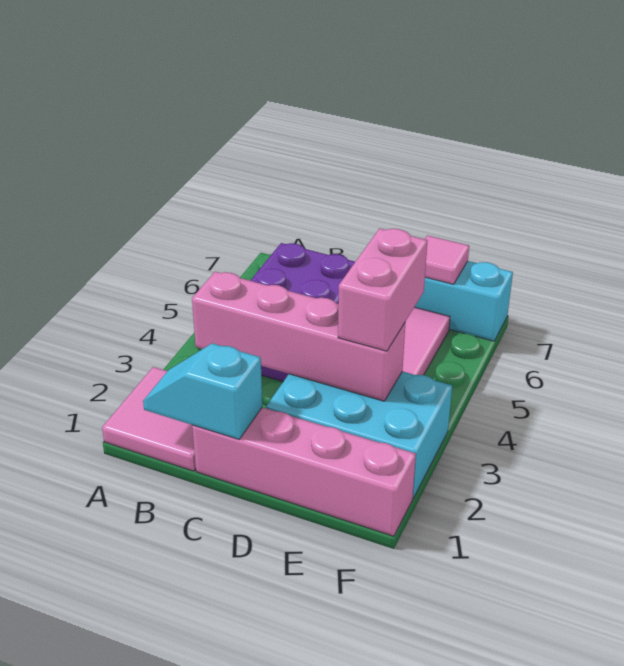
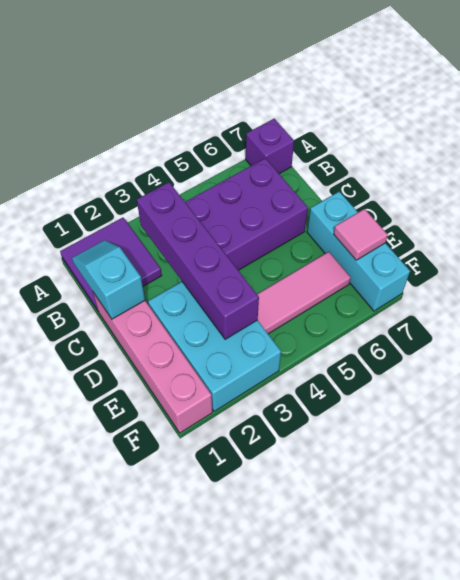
pink tile A1:B2 level 1 -> purple tile A1:B2 level 1
none -> purple brick A7 level 1
pink brick B3:E3 level 2 -> purple brick B3:E3 level 2
pink brick E3:E4 level 3 -> none

